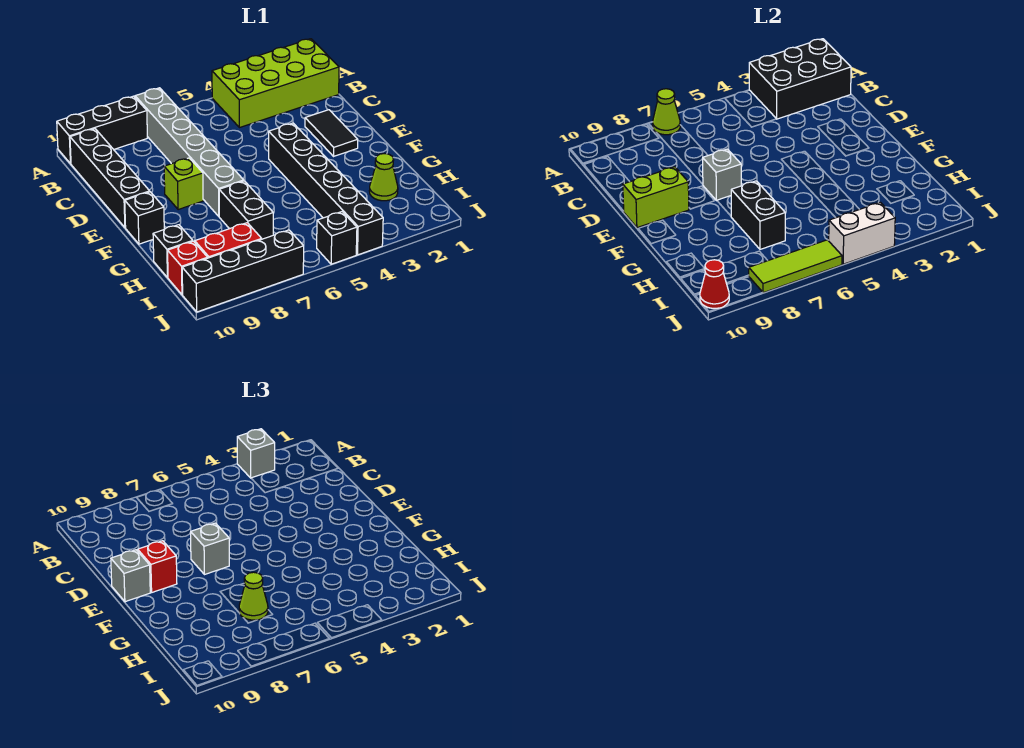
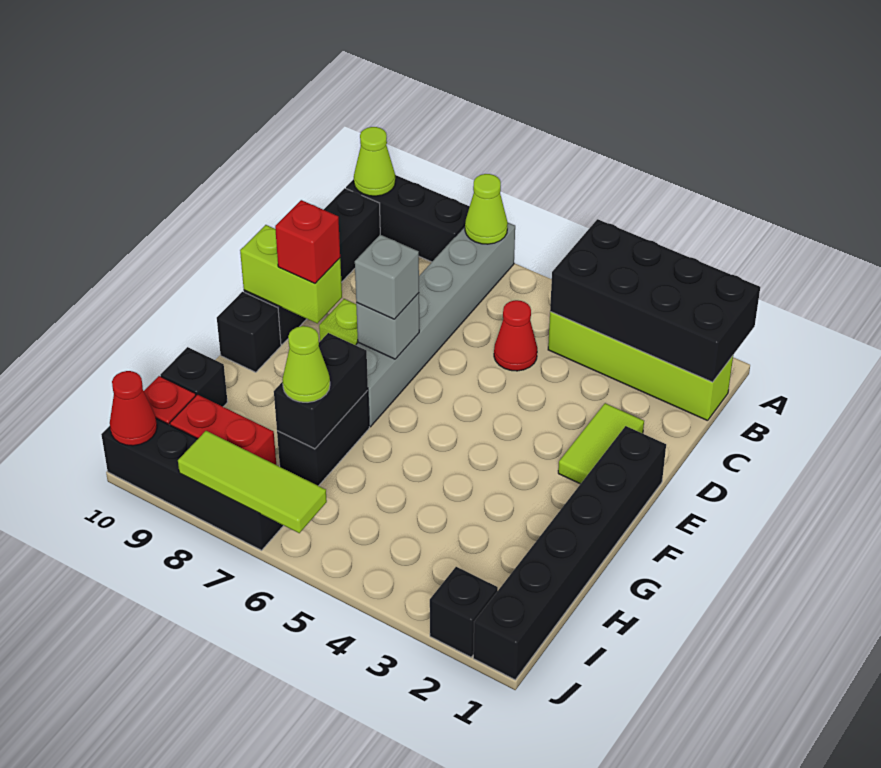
lime brick A1:B4 level 1 -> lime brick B1:B4 level 1
black brick A1:B3 level 2 -> black brick A1:B4 level 2
grey brick A3 level 3 -> none
none -> red cone C5 level 1
black tile D2:E2 level 1 -> lime tile D2:E2 level 1
black brick E4:J4 level 1 -> black brick E1:J1 level 1
grey brick E10 level 3 -> none
lime cone H2 level 1 -> lime cone A10 level 2
white brick J4:J5 level 2 -> none
black brick J5 level 1 -> black brick J2 level 1

